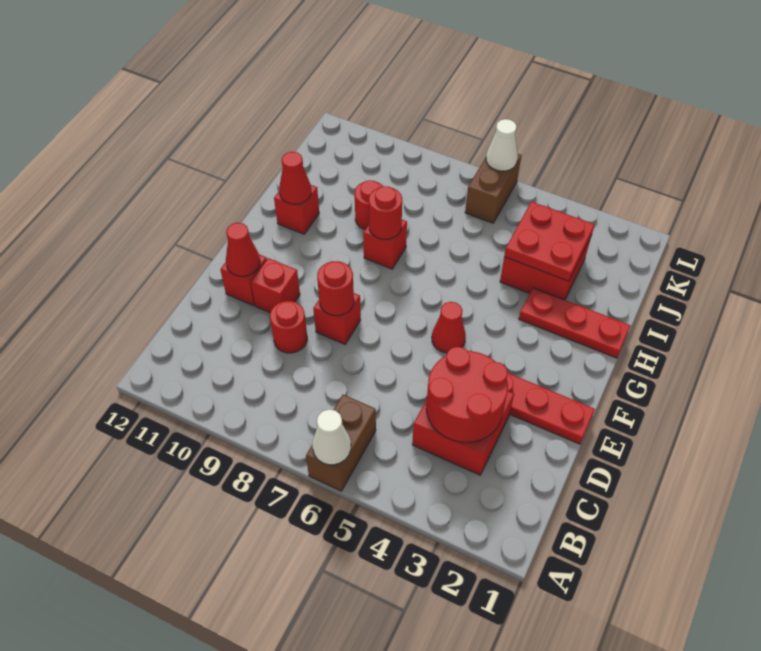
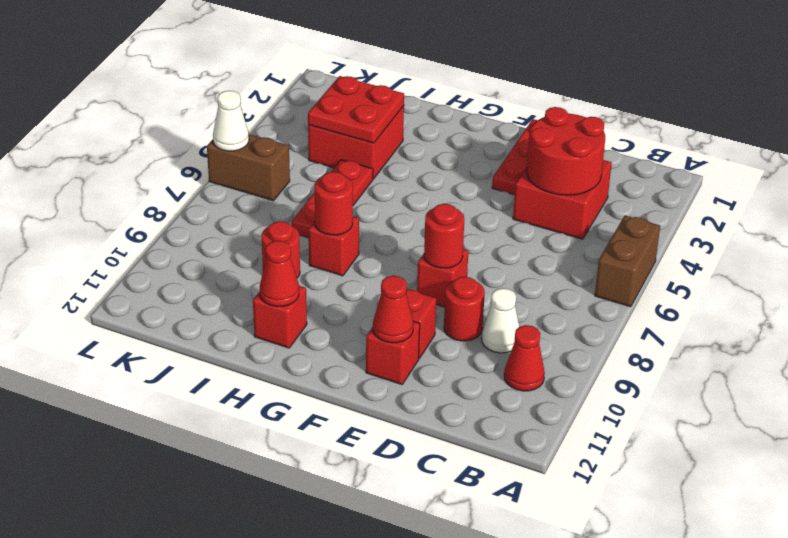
brown brick A6:B6 level 1 -> brown brick A5:A6 level 1
white cone A6 level 2 -> white cone C9 level 1
red cone F5 level 1 -> red cone B10 level 1
red plate H1:H3 level 1 -> red plate I5:I7 level 1

